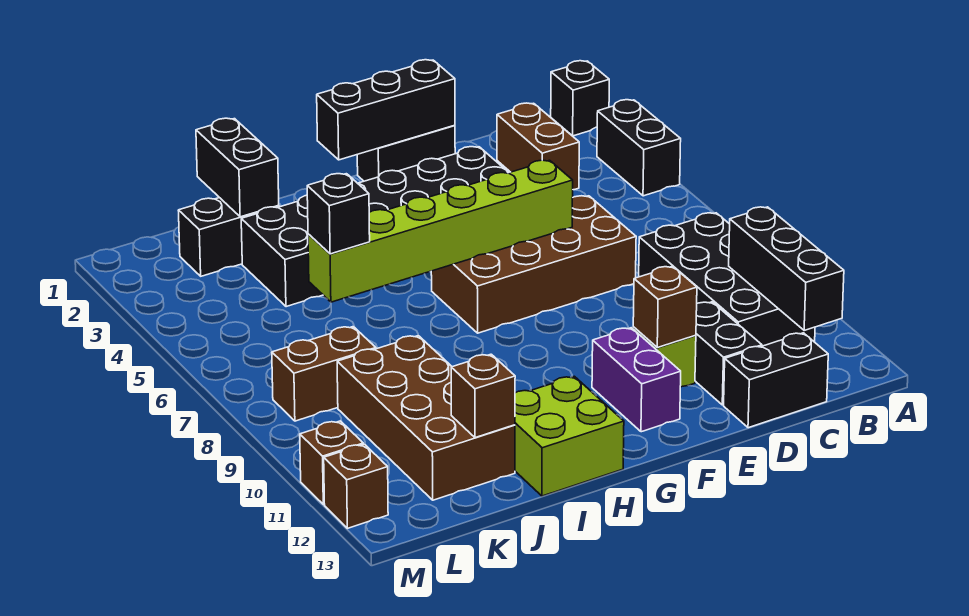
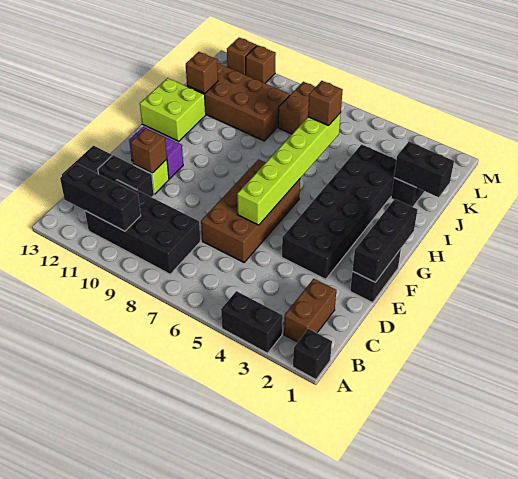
brown brick C2:C3 level 1 -> brown brick B2:C2 level 1
black brick J6 level 3 -> brown brick J6 level 3

